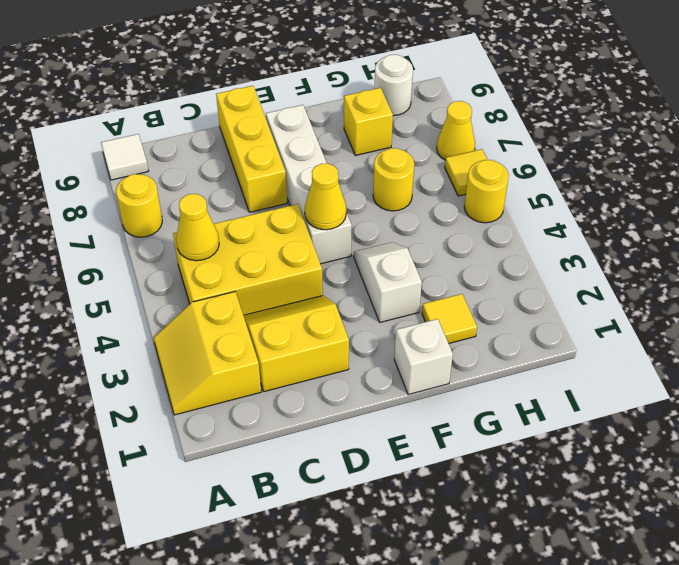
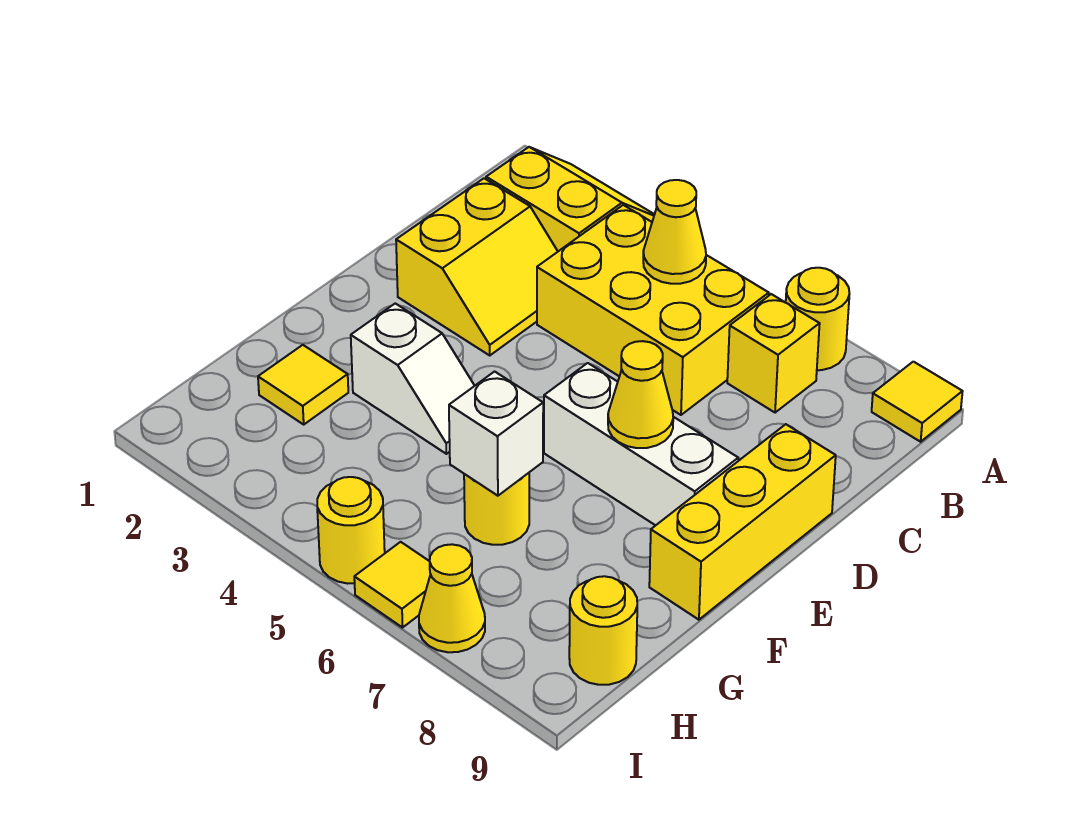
white tile A9 level 1 -> yellow tile A9 level 1
yellow brick B4:D5 level 1 -> yellow brick B4:C6 level 1
yellow brick D7:D9 level 1 -> yellow brick D9:F9 level 1
white brick E5:E8 level 1 -> white brick E6:E8 level 1
yellow cone E5 level 2 -> yellow cone E7 level 2
white brick F1 level 1 -> white brick G6 level 2
yellow brick G8 level 1 -> yellow brick B7 level 1
white round brick H9 level 1 -> yellow round brick H9 level 1

